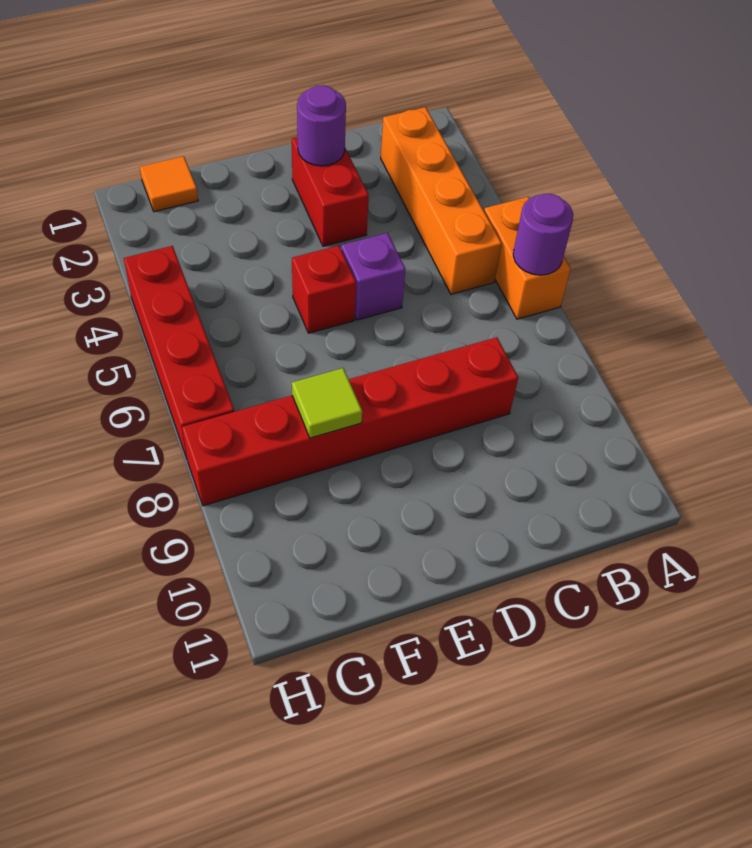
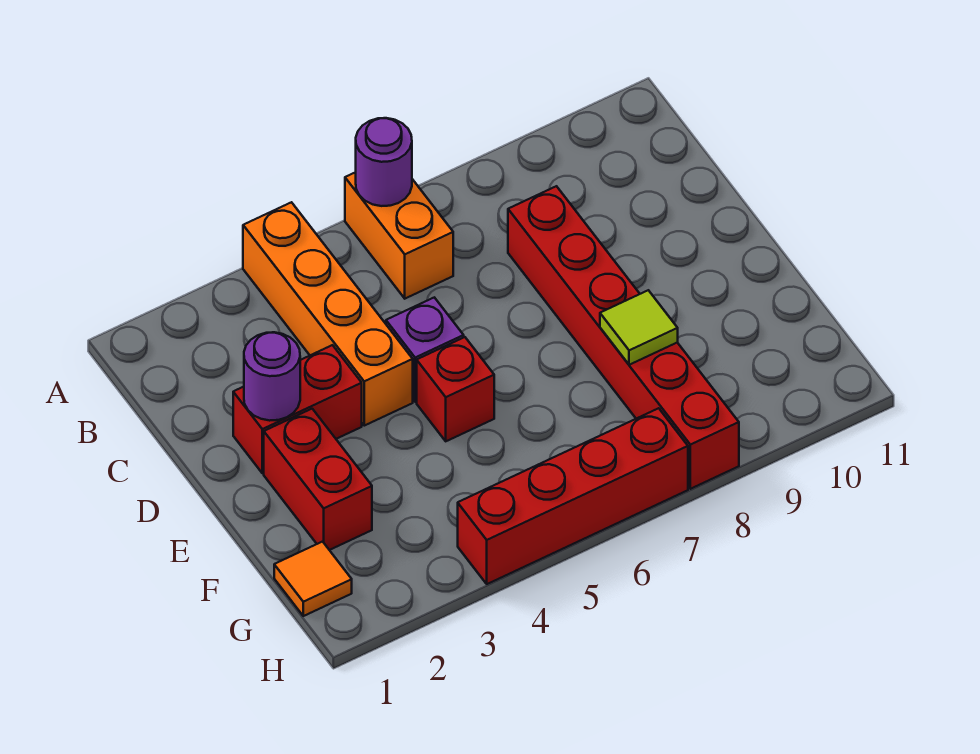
orange brick A5:A6 level 1 -> orange brick A6:B6 level 1
orange brick B2:B5 level 1 -> orange brick A4:D4 level 1
none -> red brick E2:F2 level 1

